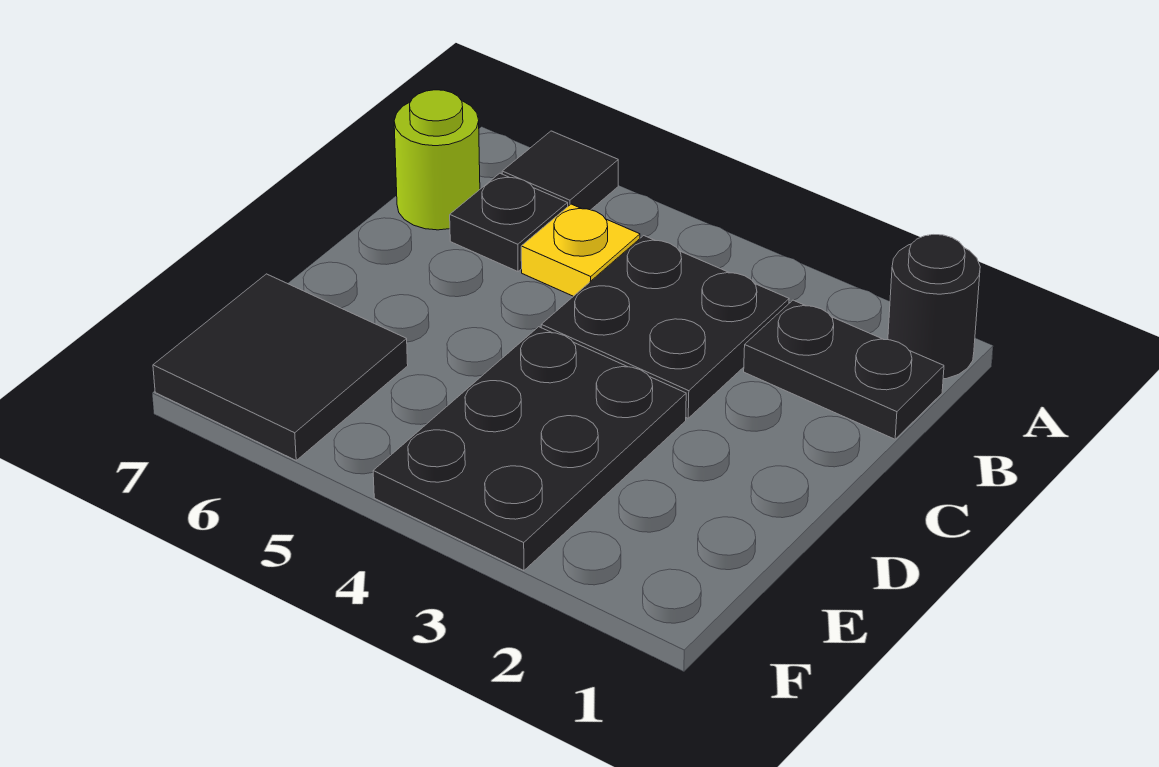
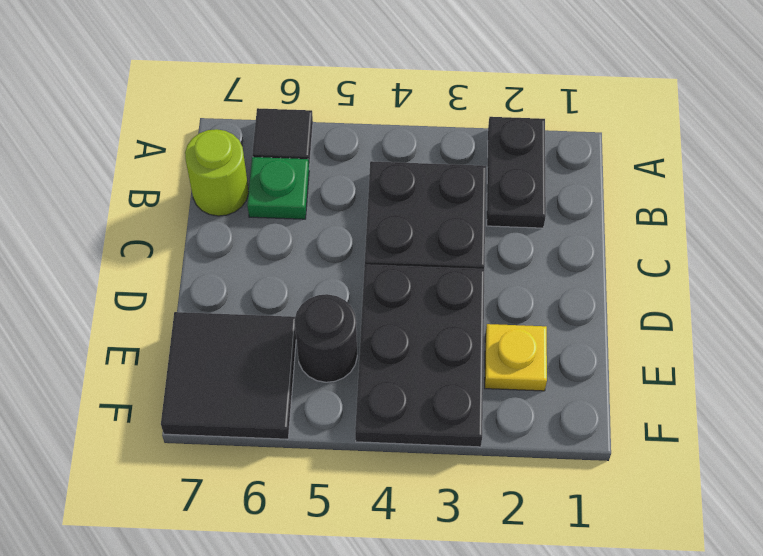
black round brick A1 level 1 -> black round brick E5 level 1
black plate B1:B2 level 1 -> black plate A2:B2 level 1
yellow plate B5 level 1 -> yellow plate E2 level 1
black plate B6 level 1 -> green plate B6 level 1

